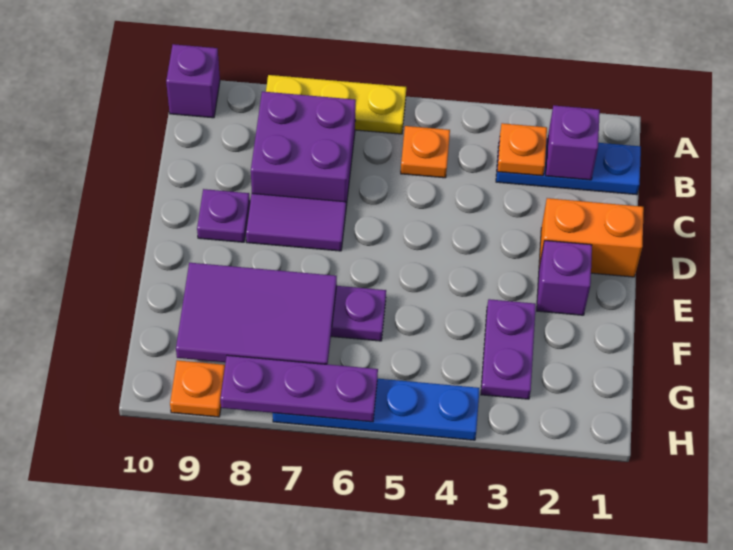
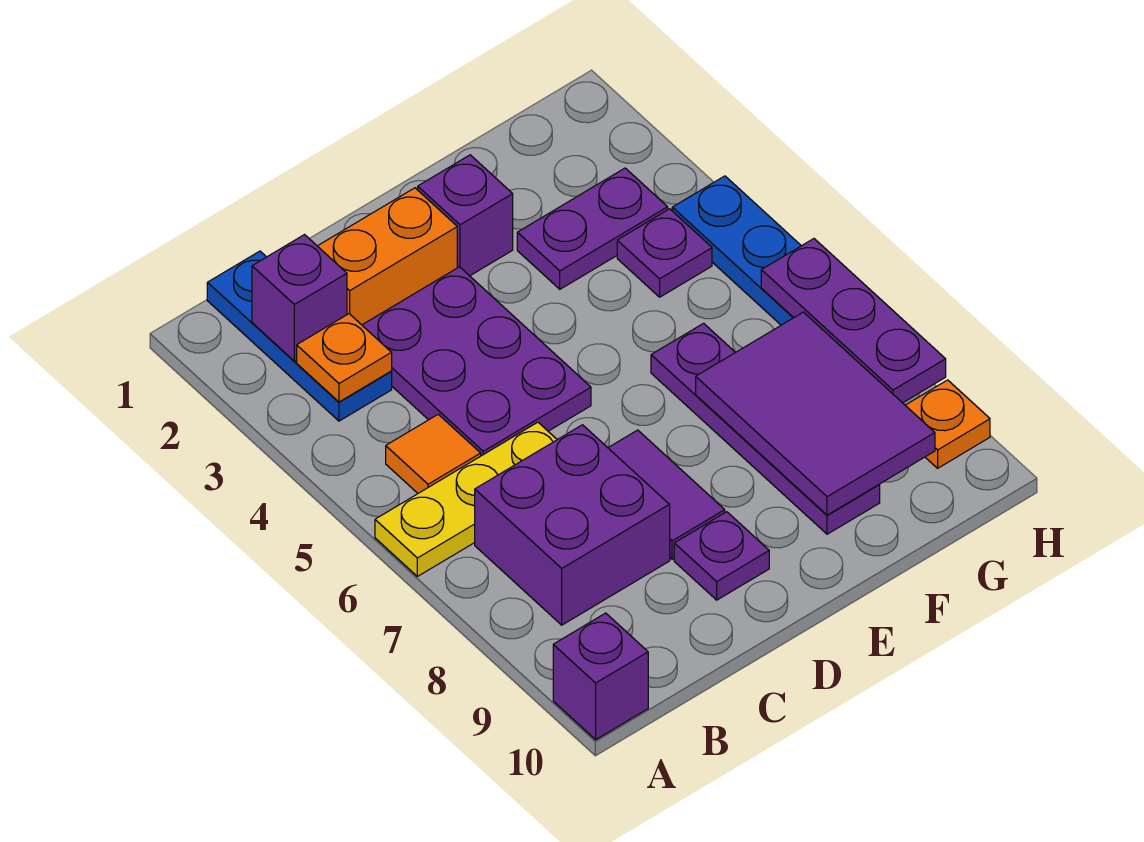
yellow plate A6:A8 level 1 -> yellow plate A6:C6 level 1
orange plate B5 level 1 -> orange tile B5 level 1
none -> purple plate C3:D5 level 1
orange brick D1:D2 level 1 -> orange brick C2:D2 level 1
none -> purple plate G4 level 1

